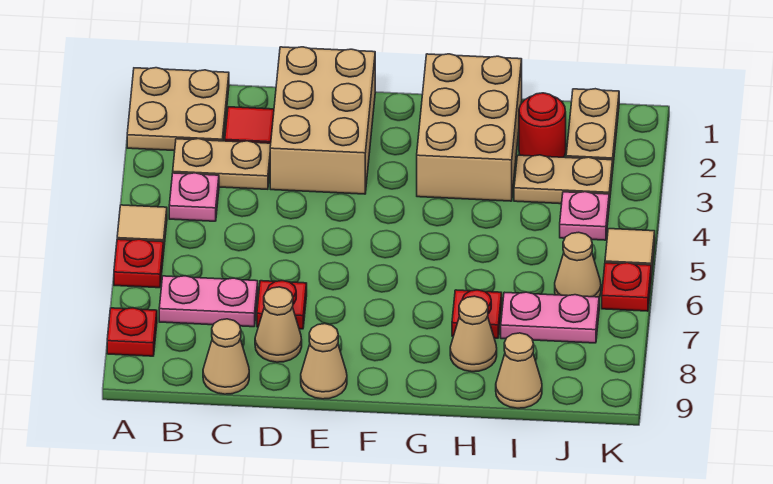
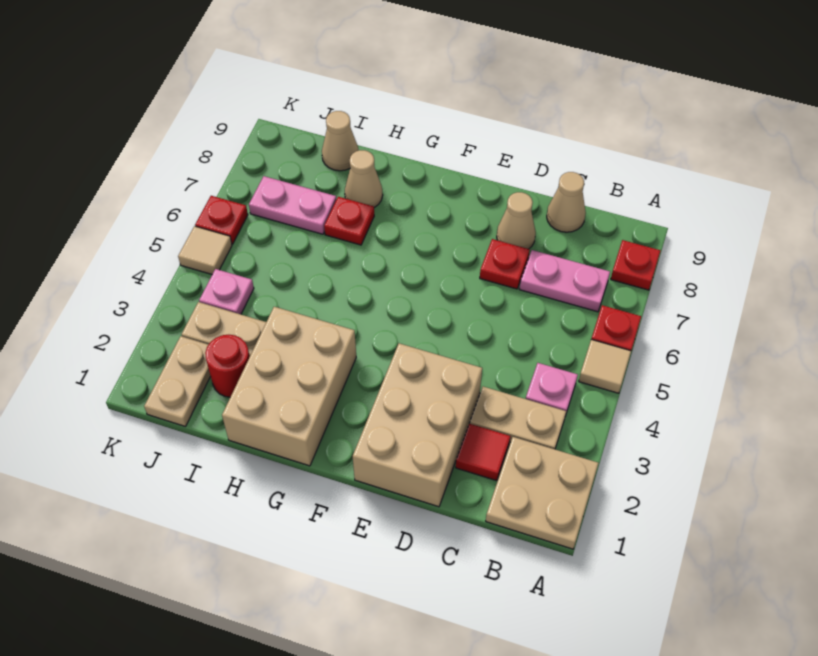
tan cone E9 level 1 -> none
tan cone J6 level 1 -> none

